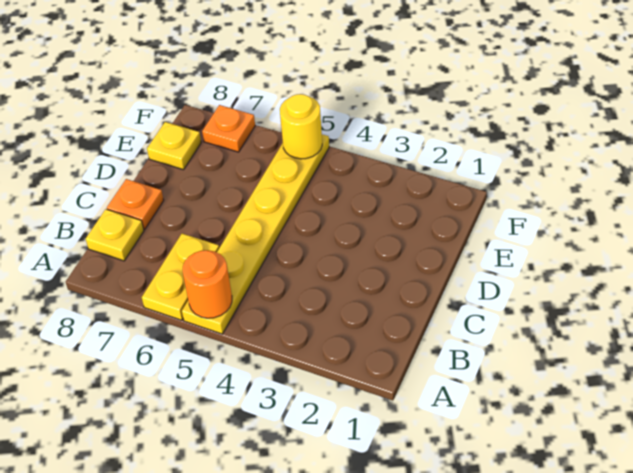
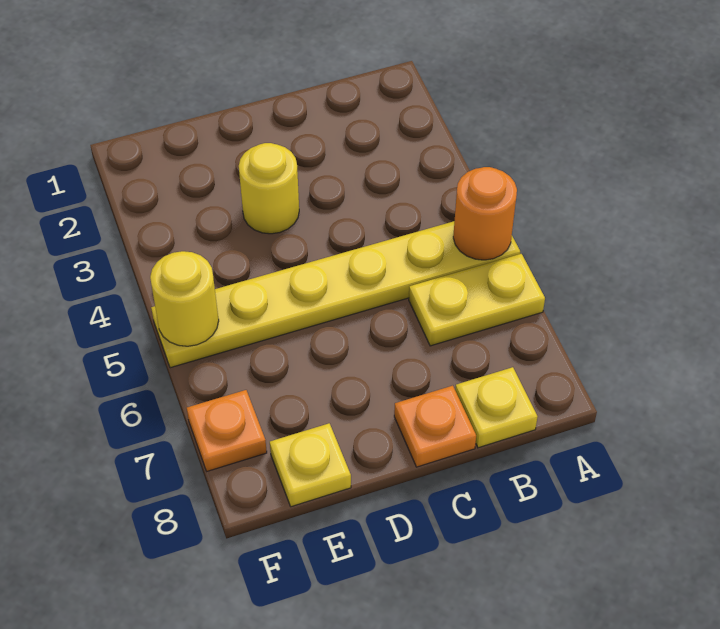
none -> yellow round brick D3 level 1

